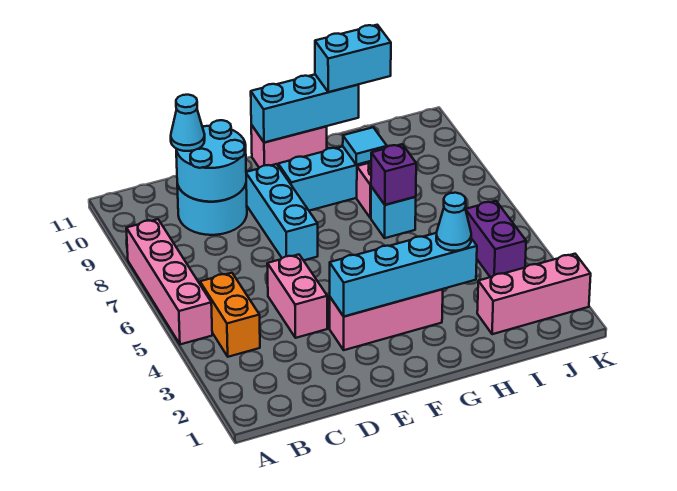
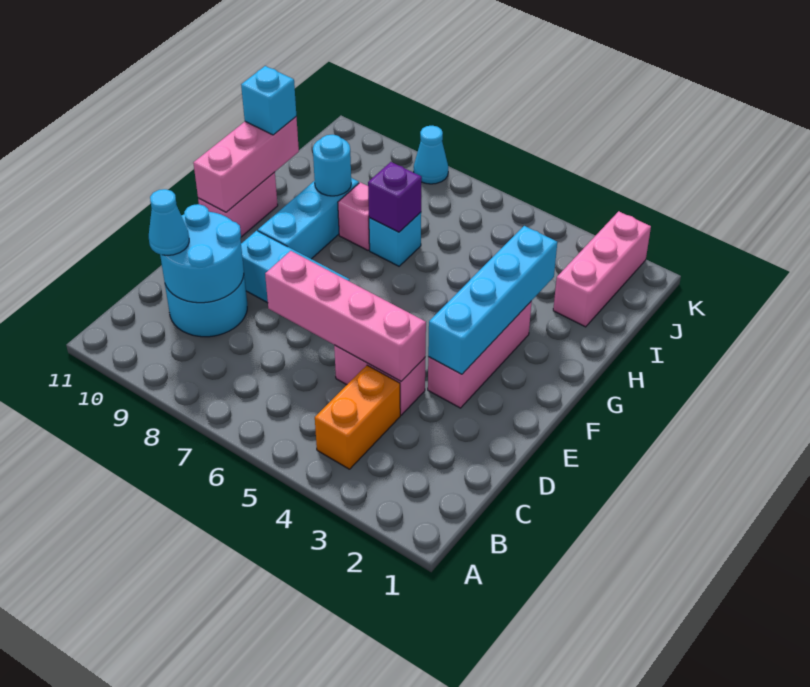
pink brick A5:A8 level 1 -> pink brick D4:D7 level 2
orange brick B4:B5 level 1 -> orange brick B4:C4 level 1
cyan brick F11:H11 level 2 -> pink brick F11:H11 level 2
cyan cone H3 level 3 -> cyan cone K8 level 1
cyan tile H9 level 2 -> cyan round brick H9 level 2
cyan brick H11:I11 level 3 -> cyan brick H11 level 3
purple brick J4:J5 level 1 -> none

